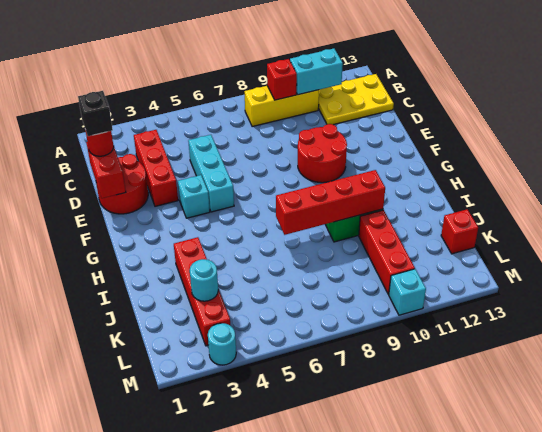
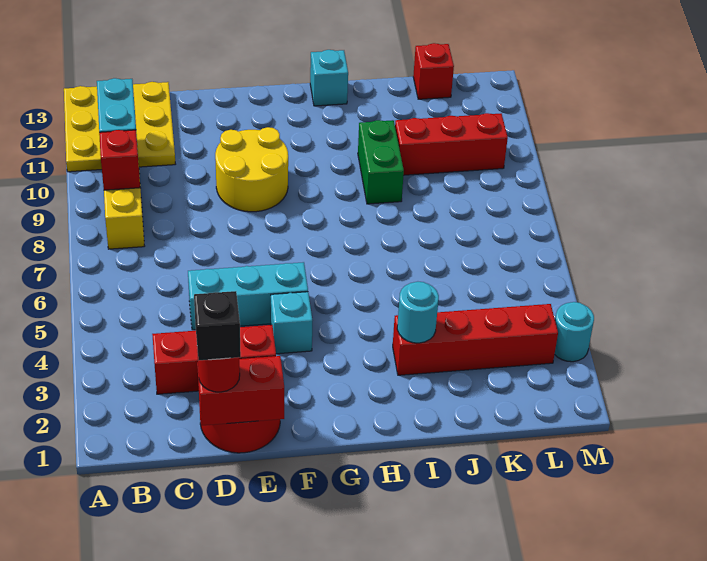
yellow plate B11:C13 level 1 -> yellow plate A11:C13 level 1
red round brick E9:F10 level 1 -> yellow round brick E9:F10 level 1
red brick I7:I10 level 2 -> none
cyan round brick K3 level 2 -> cyan round brick I3 level 2
cyan brick M10 level 1 -> cyan brick H13 level 1

